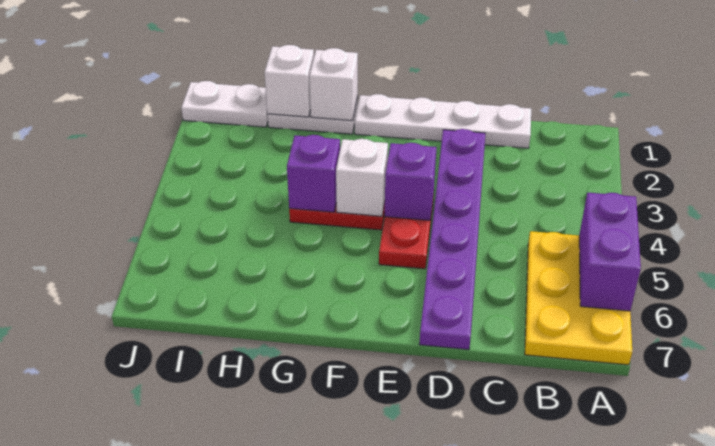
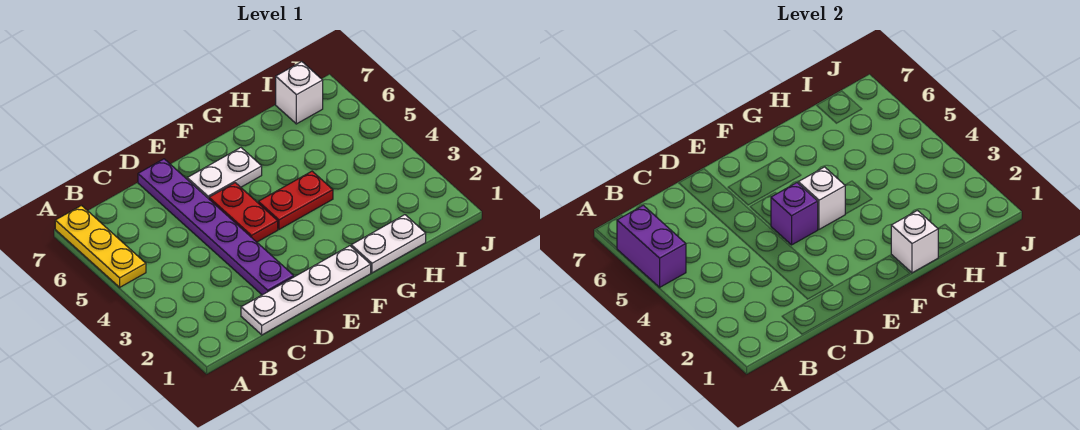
yellow plate A5:B7 level 1 -> yellow plate A5:A7 level 1
purple brick G4 level 2 -> none
white brick H1 level 2 -> white brick I7 level 1
white plate I1:J1 level 1 -> white plate E6:F6 level 1

